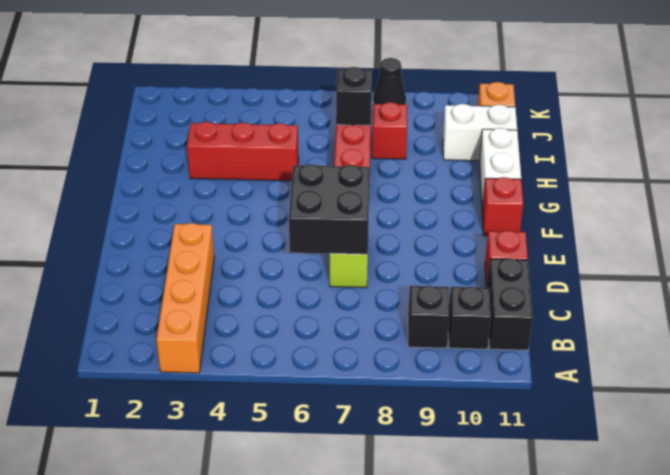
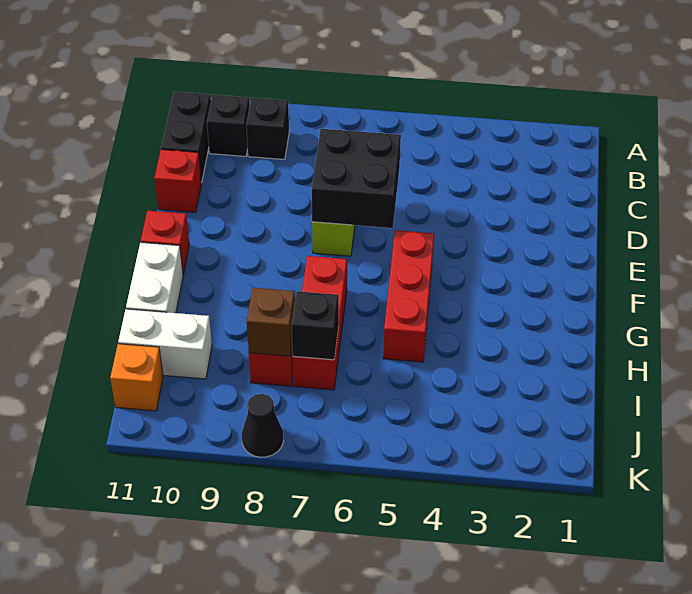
orange brick A3:D3 level 1 -> none
red brick H3:H5 level 1 -> red brick F5:H5 level 1
none -> brown brick I8 level 2

